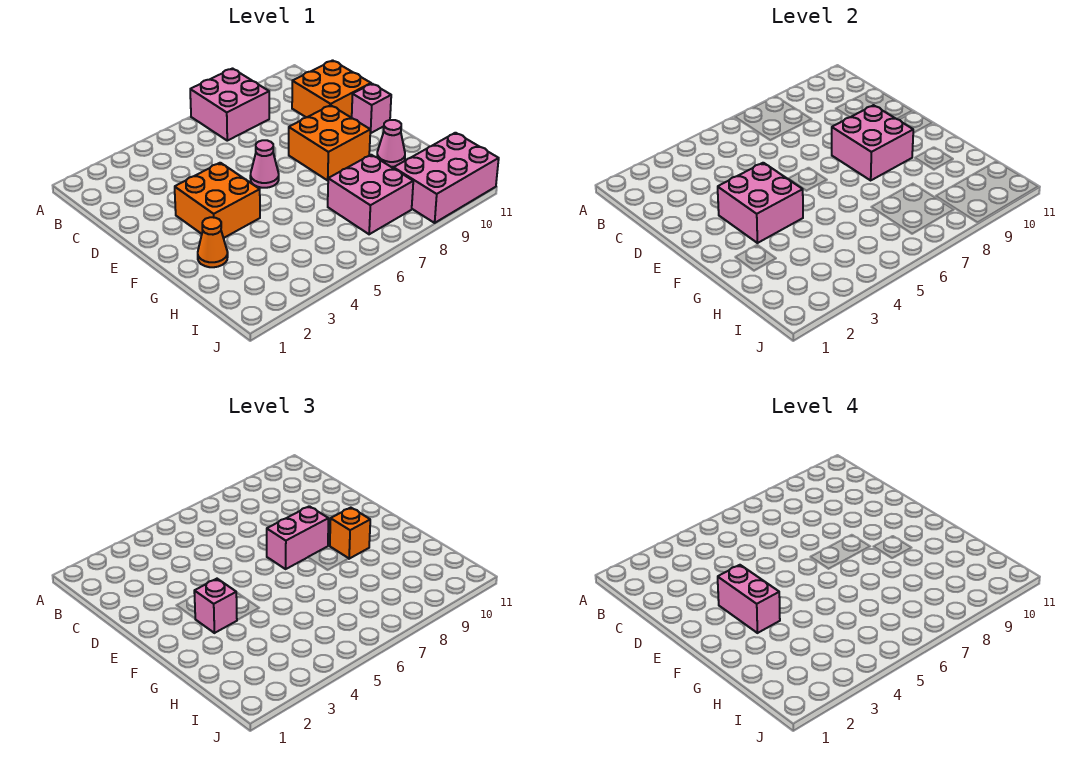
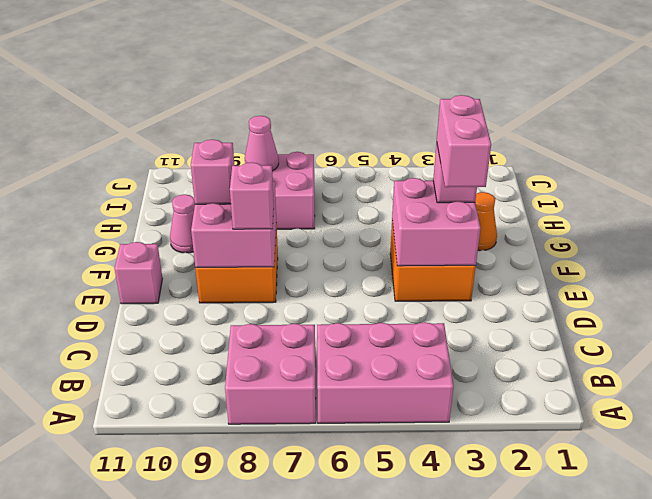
orange brick C10:D11 level 1 -> none
pink cone E6 level 1 -> pink cone I8 level 2
pink brick E7:E8 level 3 -> pink brick E8 level 3
orange brick F9 level 3 -> pink brick F9 level 3
pink brick I9:J11 level 1 -> pink brick A4:B6 level 1

